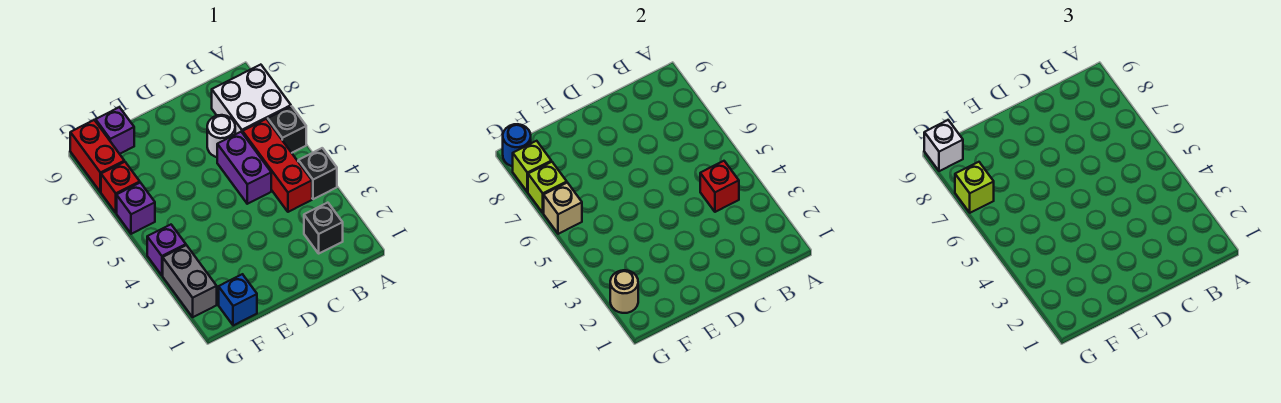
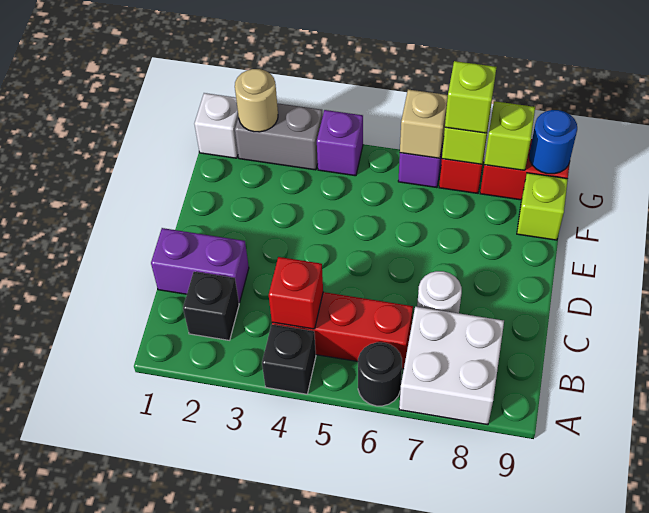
black brick A6 level 1 -> black round brick A6 level 1
purple brick C5:C6 level 1 -> purple brick C1:C2 level 1
blue brick F1 level 1 -> none
purple brick F9 level 1 -> lime brick F9 level 1
white brick G9 level 3 -> white brick G1 level 1

